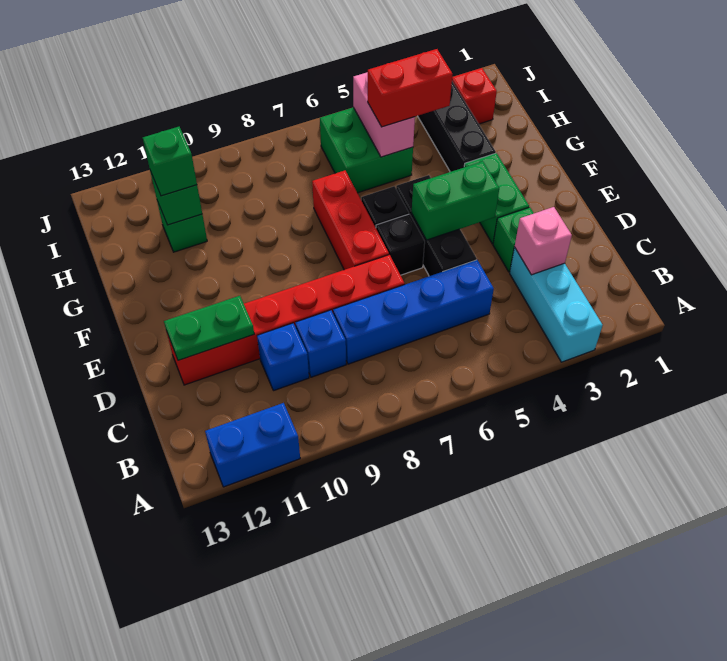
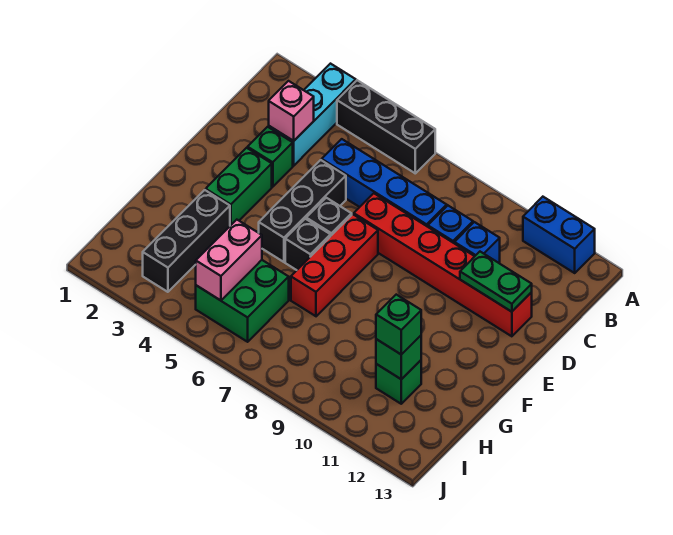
none -> black brick A4:A6 level 1
green brick E4:E5 level 2 -> none
red brick H4:H5 level 3 -> none
red brick I2 level 1 -> none

